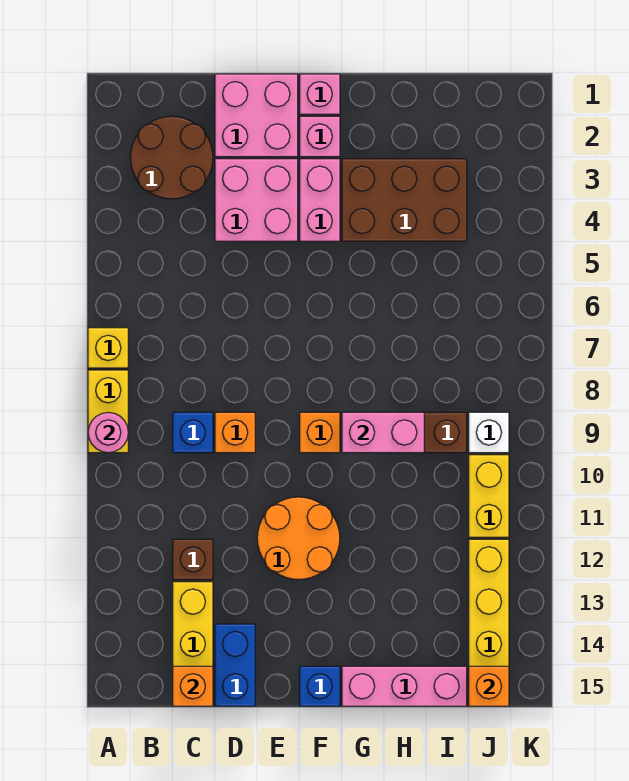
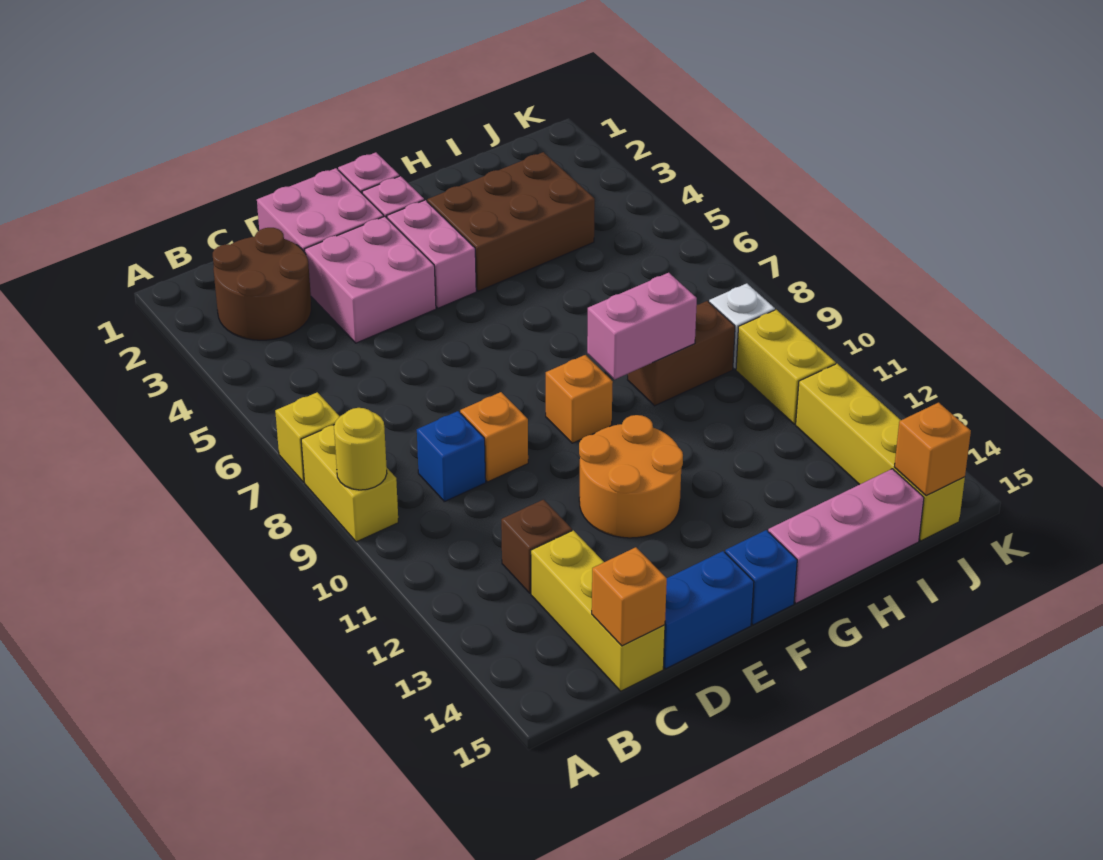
pink round brick A9 level 2 -> yellow round brick A9 level 2
blue brick D14:D15 level 1 -> blue brick D15:E15 level 1

